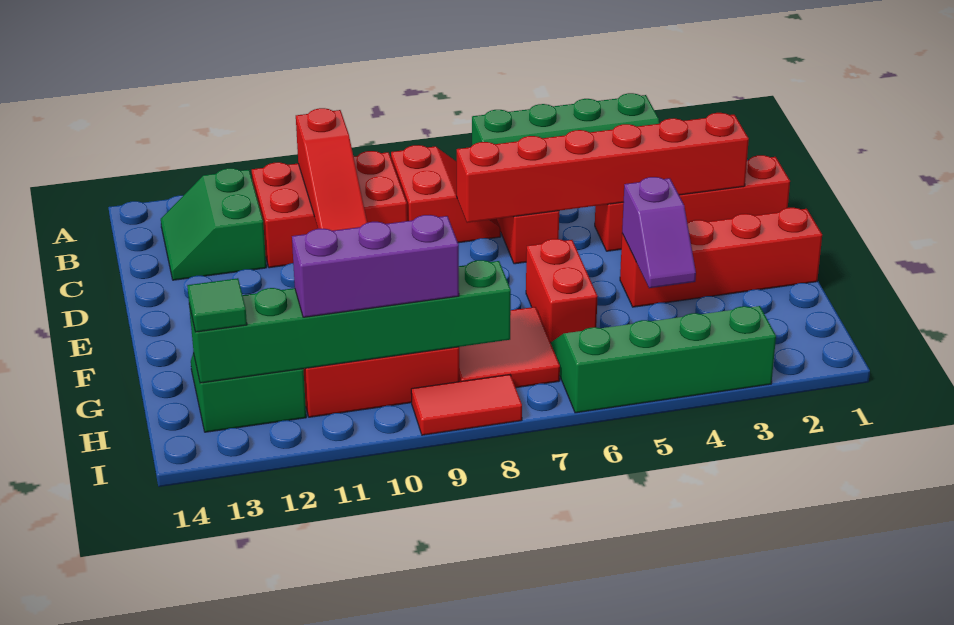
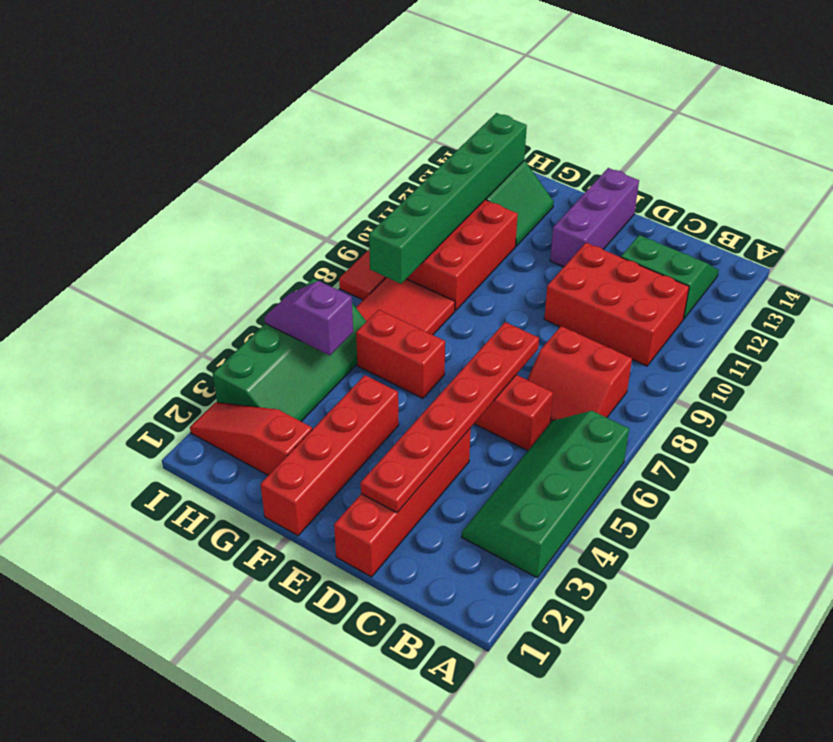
red brick B9:C11 level 1 -> red brick B10:D11 level 1
red slope B10:D10 level 2 top B -> red slope G2:I2 level 1 top G
red brick D2:D7 level 2 -> red plate D2:D7 level 2
purple slope F4:G4 level 2 top F -> purple slope H5:I5 level 2 top H
purple brick H9:H11 level 3 -> purple brick E12:E14 level 1
green tile H13 level 3 -> none

